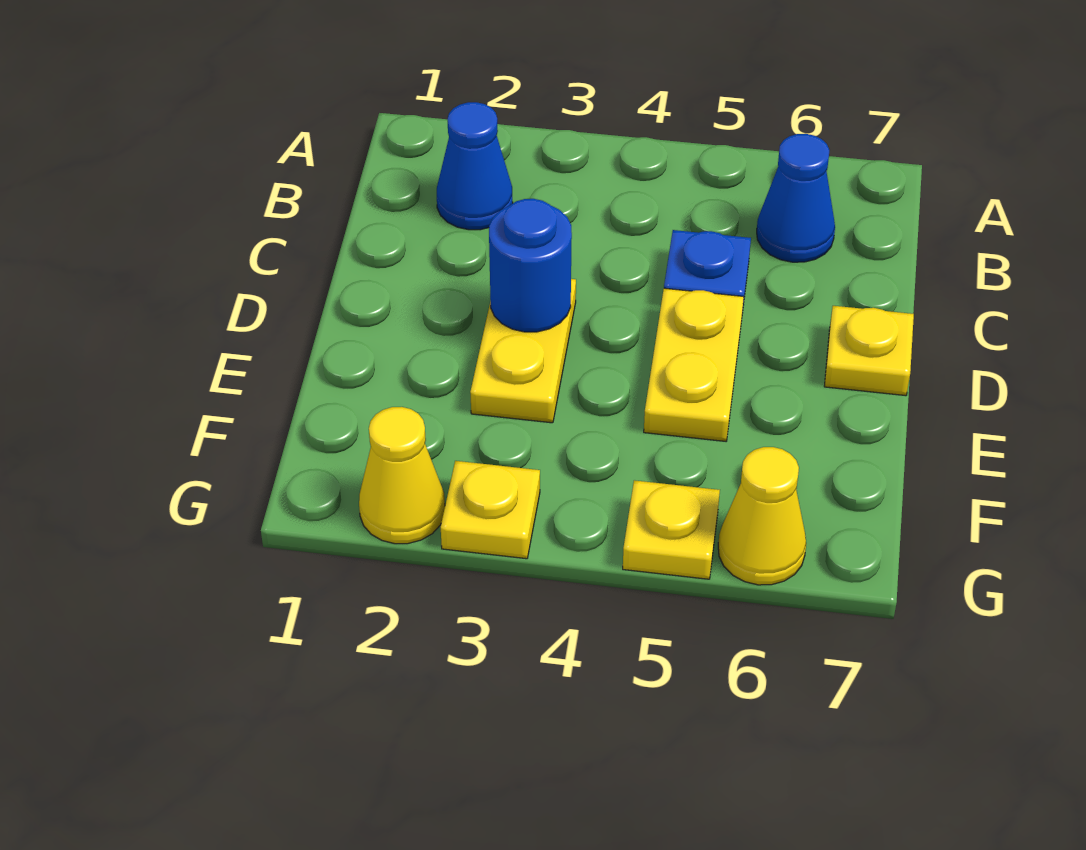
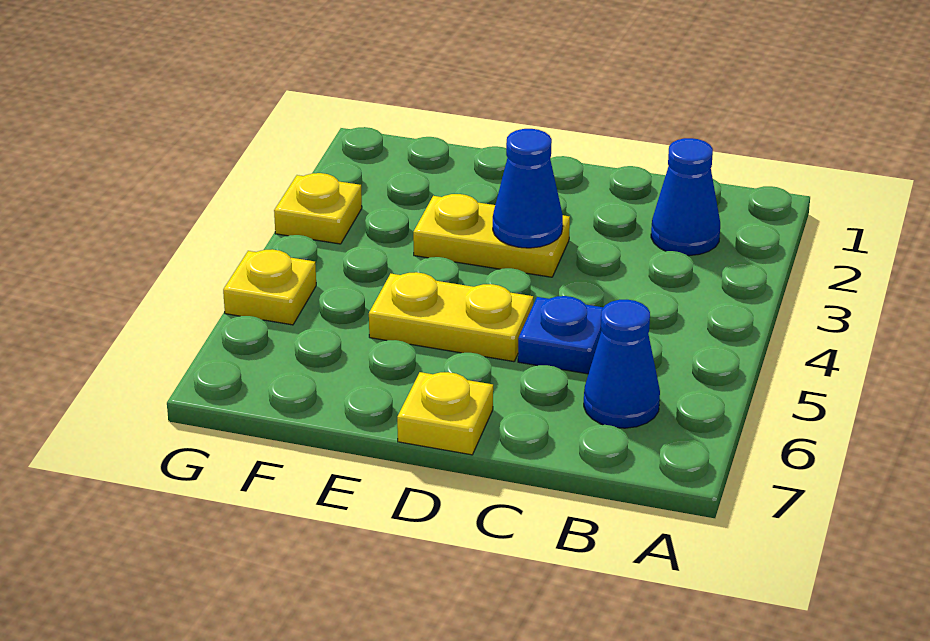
blue round brick D3 level 2 -> blue cone D3 level 2
yellow cone G2 level 1 -> none
yellow cone G6 level 1 -> none

